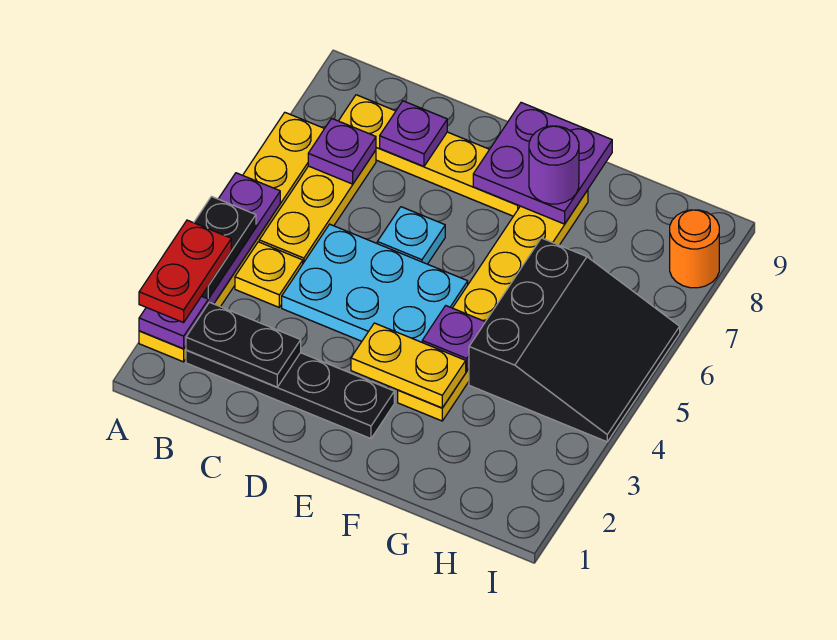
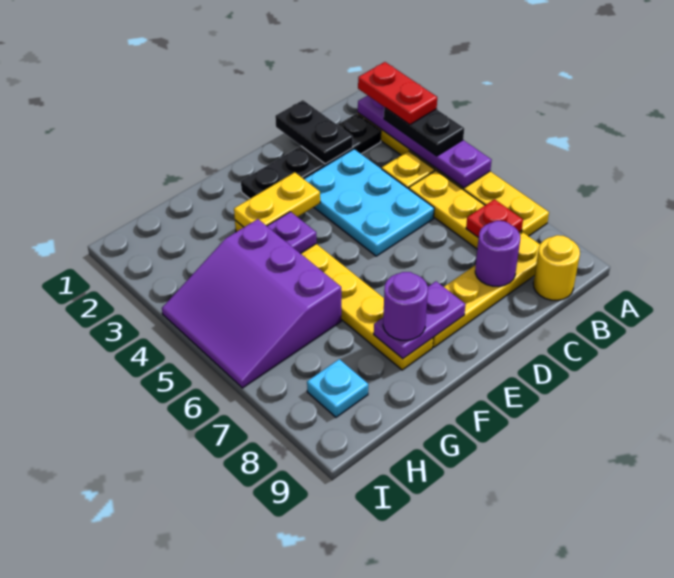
black plate B2:C2 level 2 -> black plate C1:C2 level 2
purple plate B7 level 2 -> red plate B7 level 2
none -> yellow round brick B9 level 1
cyan plate C4:E5 level 1 -> cyan plate C3:D5 level 1
purple plate C8 level 2 -> purple round brick C8 level 2
cyan plate D6 level 1 -> cyan plate H8 level 1
purple plate E8:F9 level 2 -> purple plate E8:F8 level 2
black slope G4:I6 level 1 top G -> purple slope G4:I6 level 1 top G
orange round brick I8 level 1 -> none

